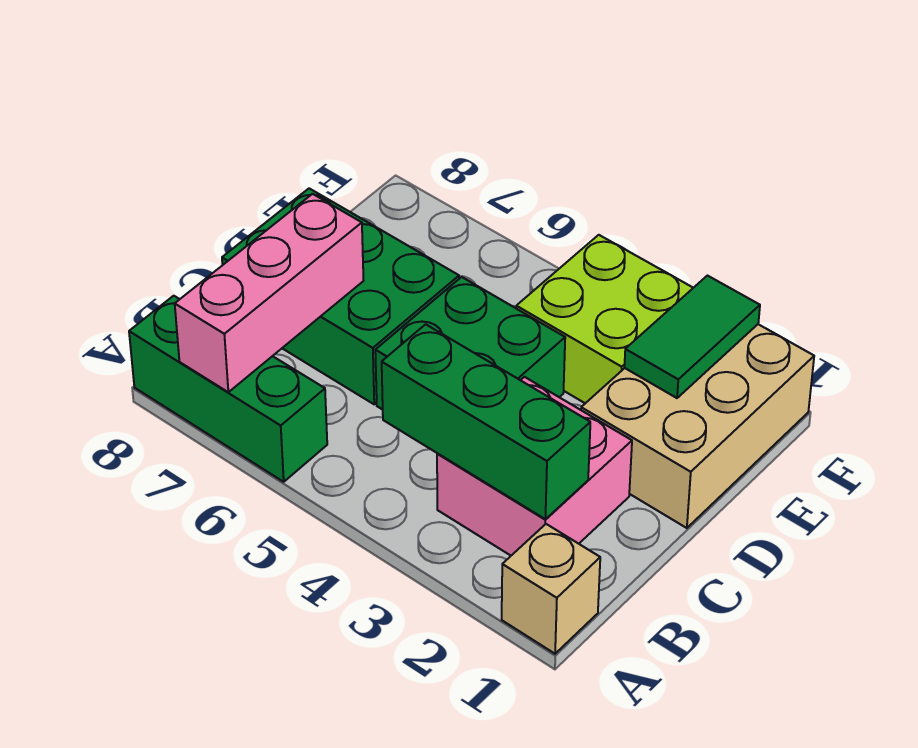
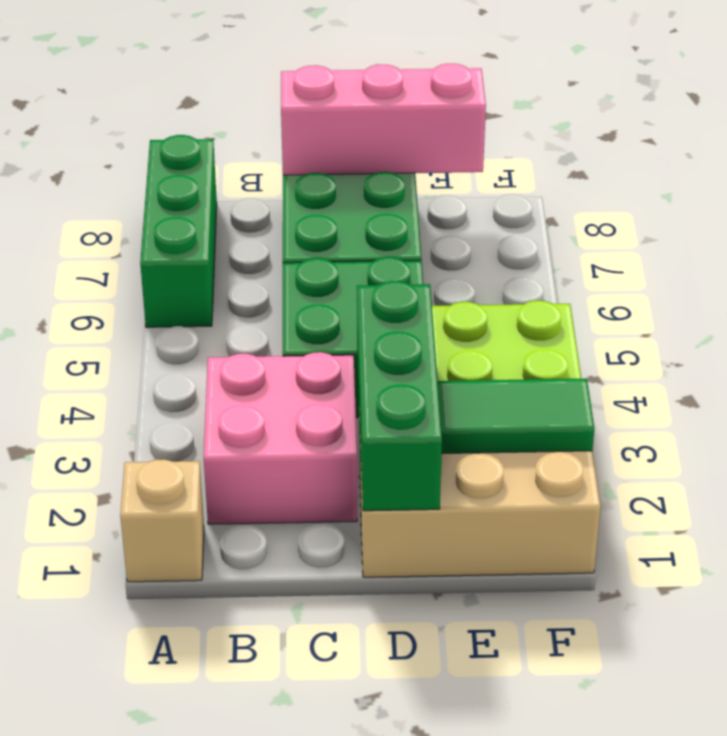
pink brick A7:C7 level 2 -> pink brick C8:E8 level 2
green brick B2:B4 level 2 -> green brick D1:D3 level 2

